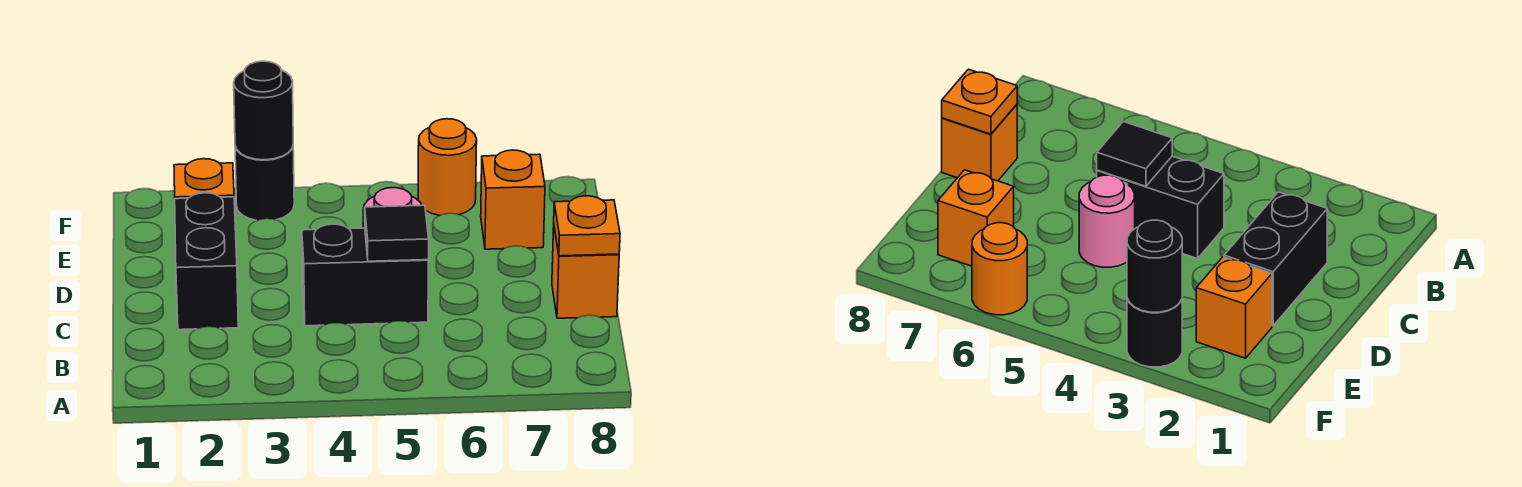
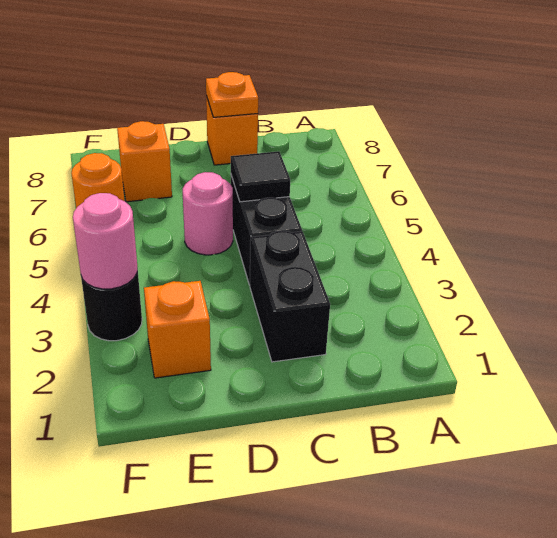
black brick C2:D2 level 1 -> black brick C2:C3 level 1
black round brick F3 level 2 -> pink round brick F3 level 2

